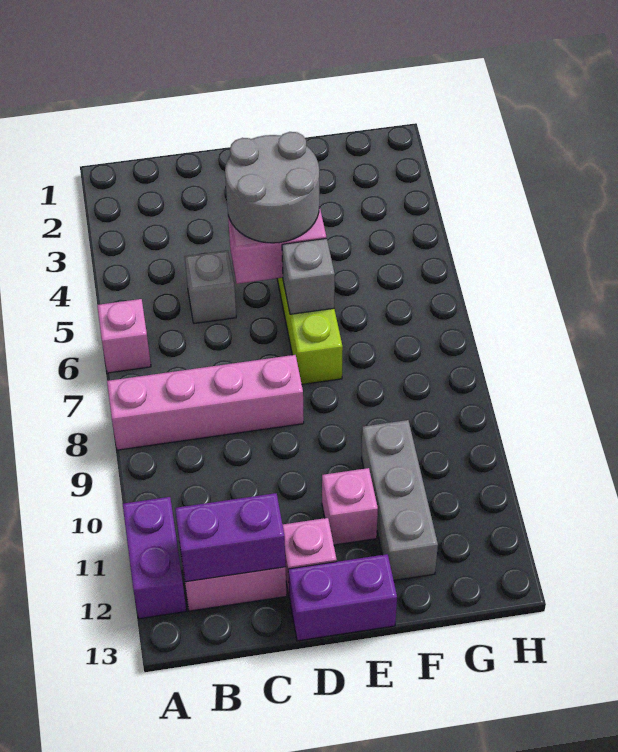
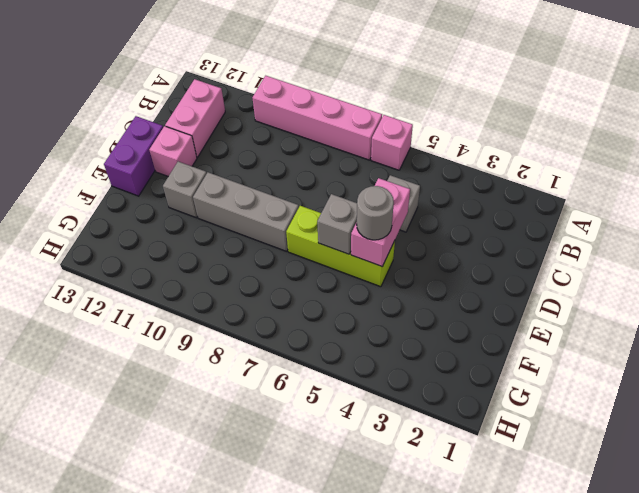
pink brick A8:D8 level 1 -> pink brick A7:A10 level 1
purple brick A11:A12 level 1 -> none
purple brick B12:C12 level 2 -> none
grey round brick D4:E5 level 3 -> grey round brick E5 level 3
pink brick E11 level 1 -> grey brick E11 level 1
grey brick F10:F12 level 1 -> grey brick E8:E10 level 1

